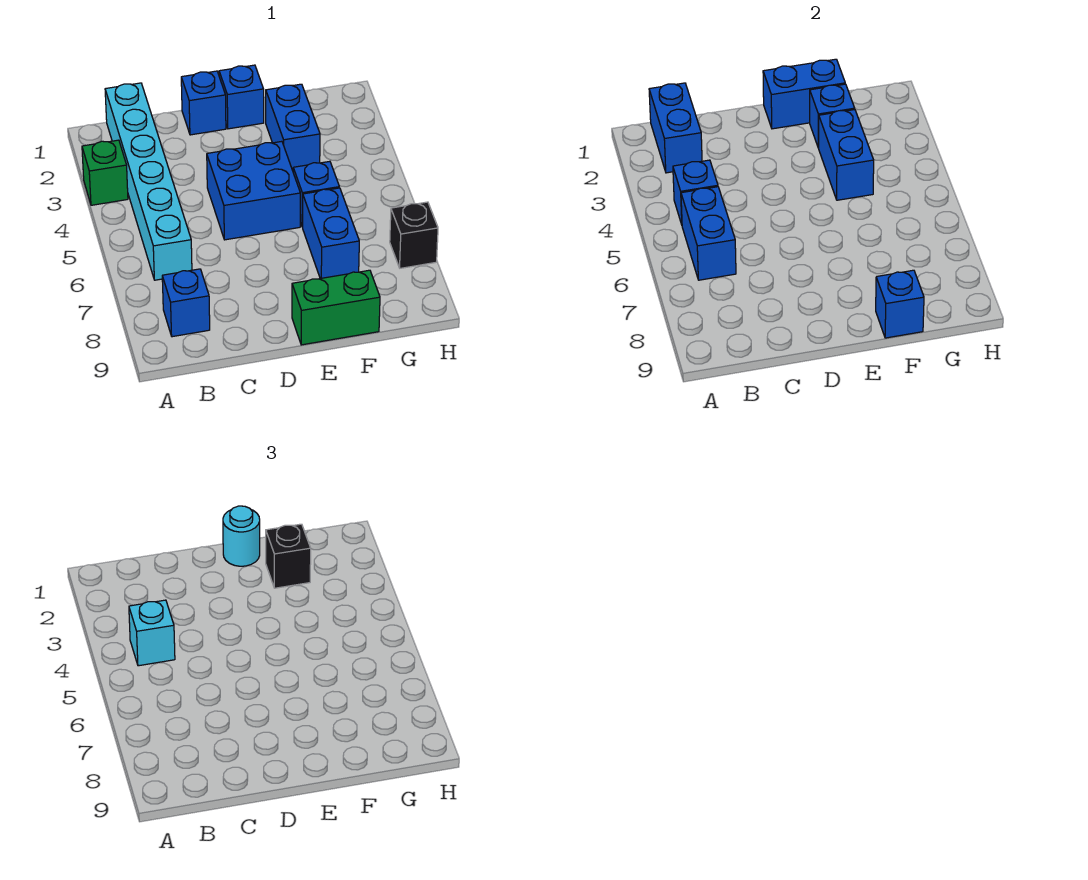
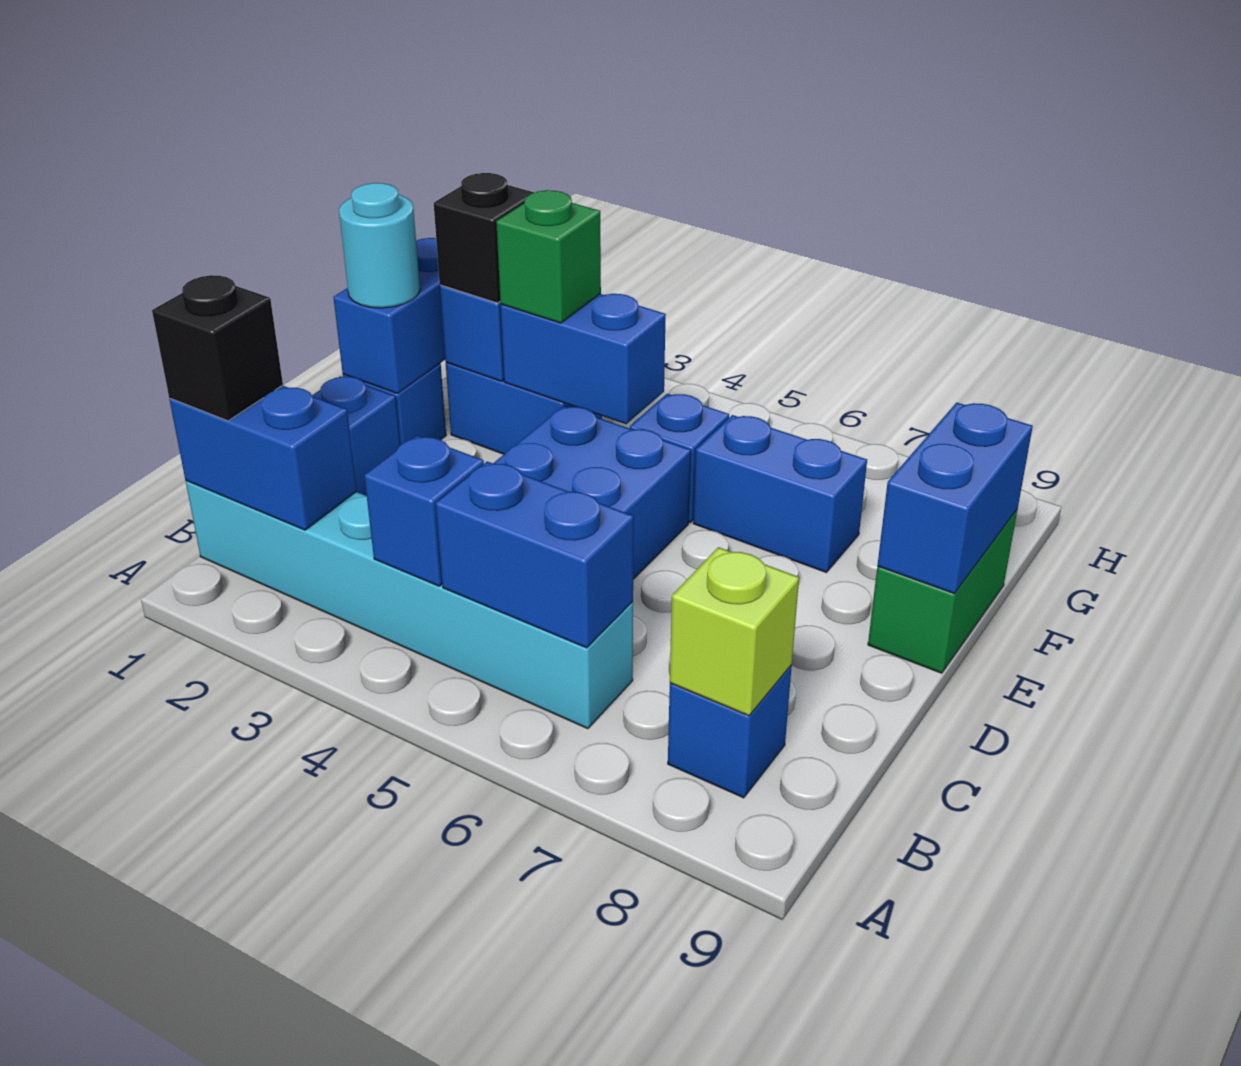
green brick A3 level 1 -> green brick F3 level 3
cyan brick B4 level 3 -> none
none -> lime brick B8 level 2
blue brick F9 level 2 -> blue brick E9:F9 level 2
black brick H7 level 1 -> black brick B1 level 3

